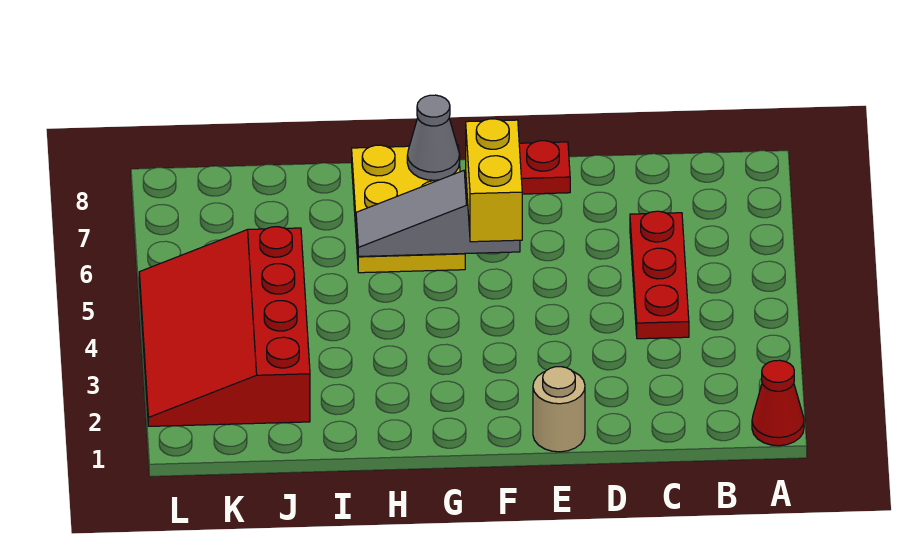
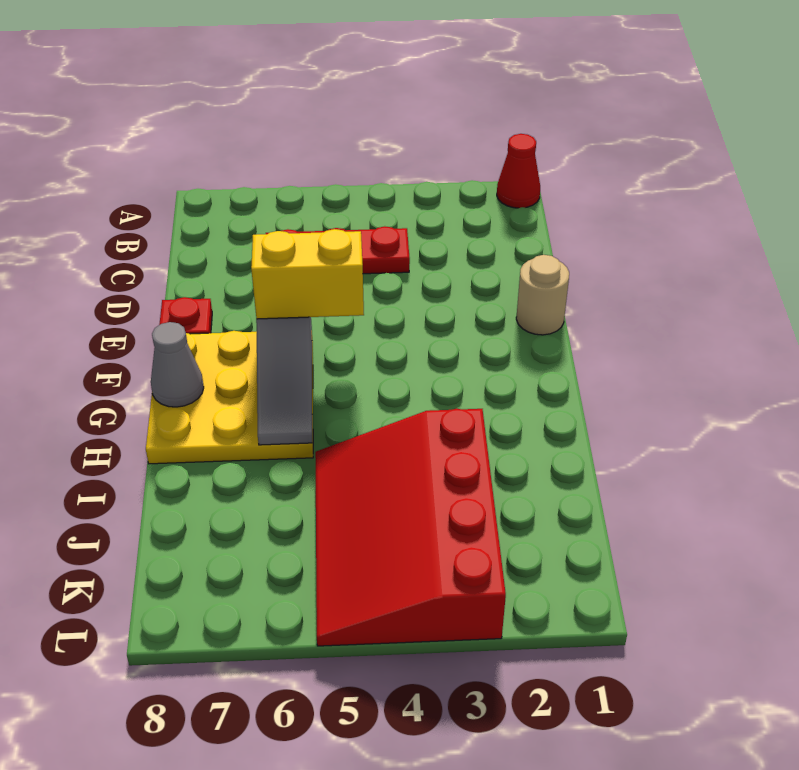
yellow plate G6:H8 level 1 -> yellow plate F6:H8 level 1
red slope J2:L5 level 1 top J -> red slope I3:L5 level 1 top 3

